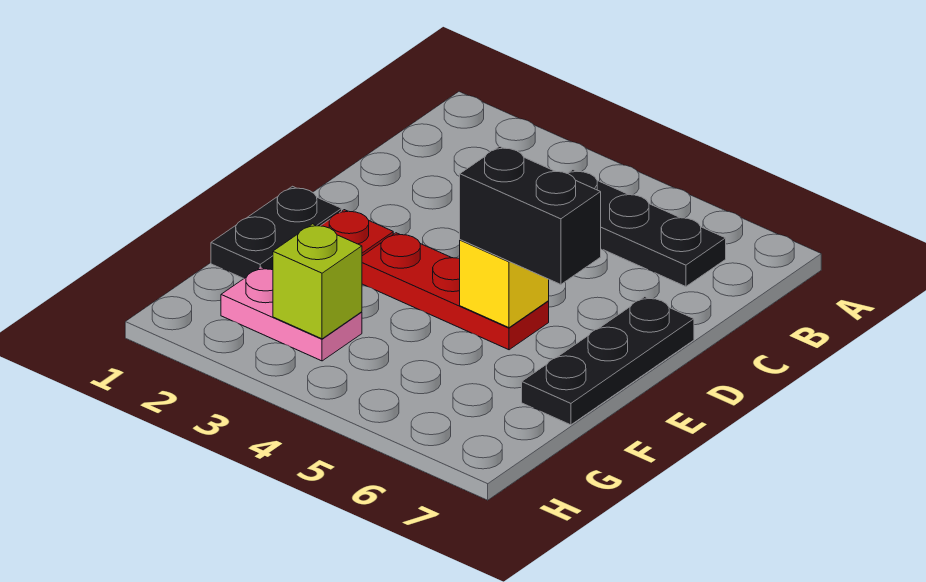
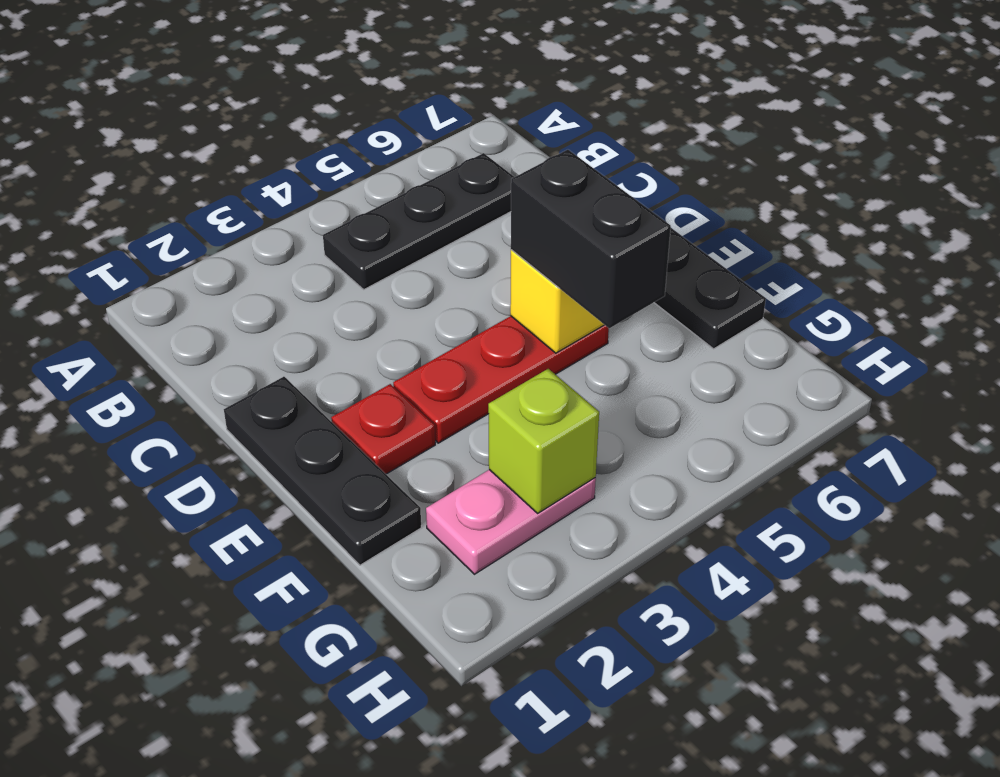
black plate E1:F1 level 1 -> black plate D1:F1 level 1
black brick E5:E6 level 3 -> black brick E5:F5 level 3

